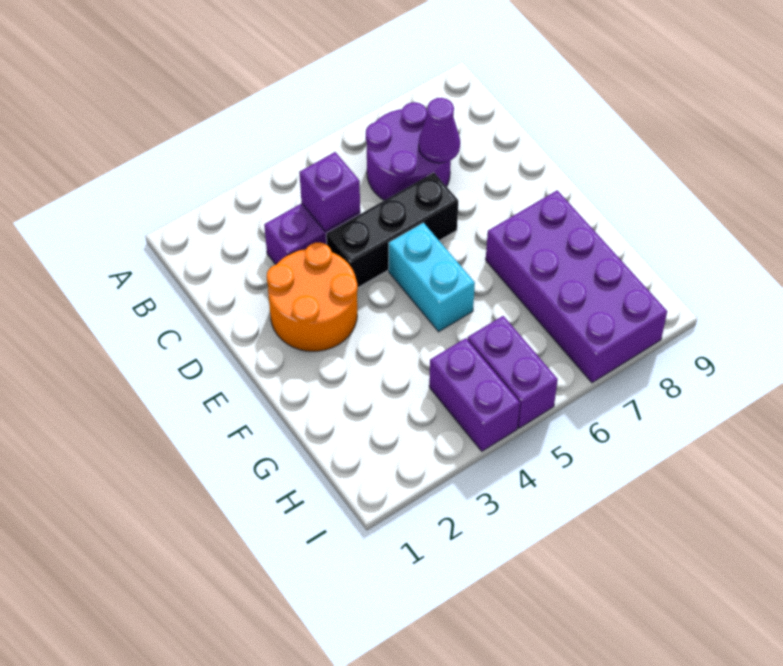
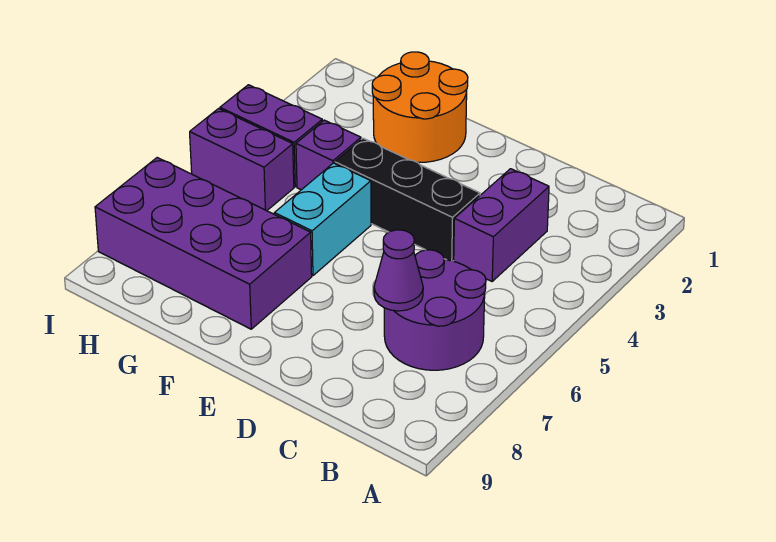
purple brick C4 level 2 -> purple brick G4 level 1
orange round brick D2:E3 level 1 -> orange round brick F1:G2 level 1
black brick D4:D6 level 1 -> black brick D4:F4 level 1
cyan brick E5:F5 level 1 -> cyan brick F5:F6 level 1

